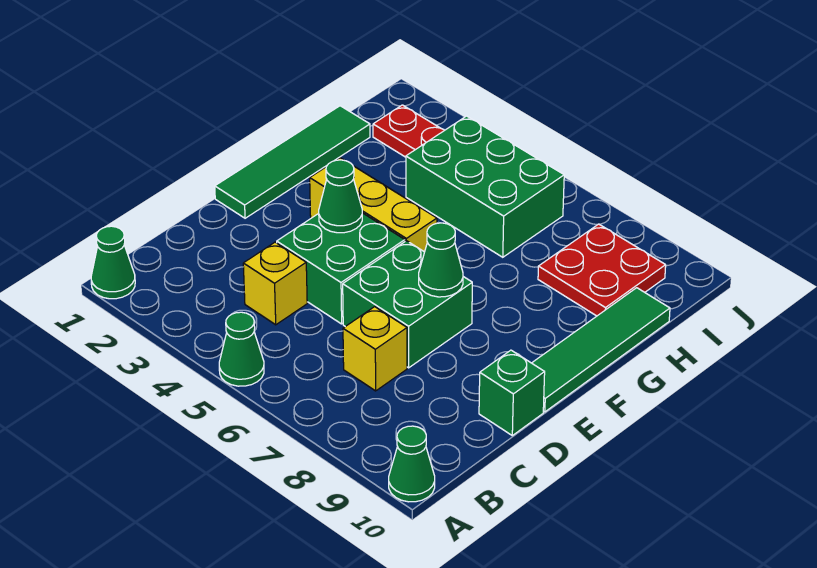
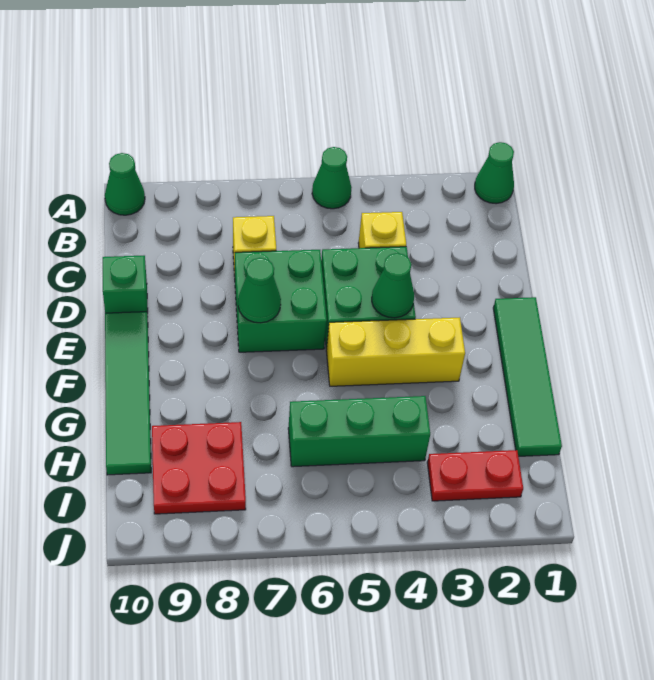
green brick H4:I6 level 1 -> green brick H4:H6 level 1

